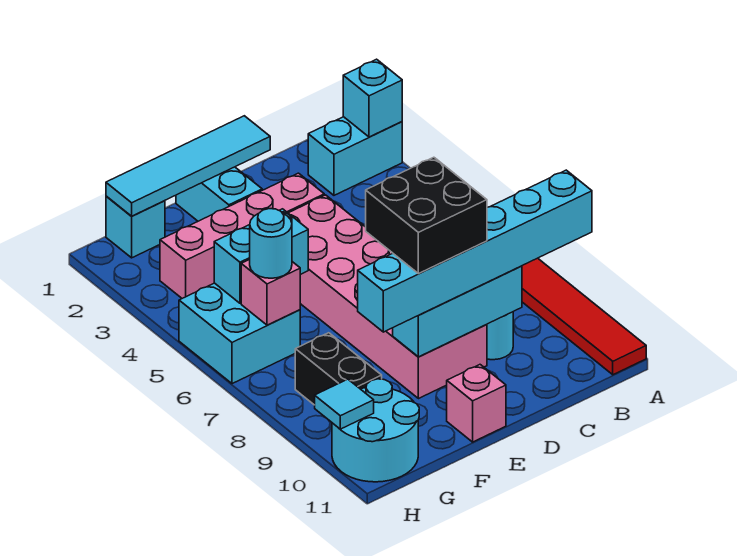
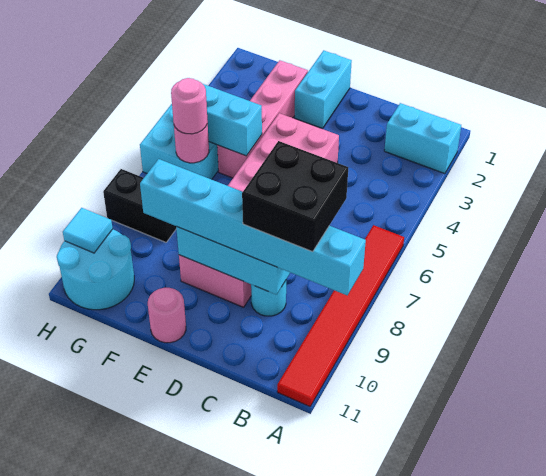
cyan brick A2 level 2 -> none
cyan tile D1:G1 level 2 -> none
pink brick D3:G3 level 1 -> pink brick F2:F5 level 1
black brick D8:E9 level 4 -> black brick B8:C9 level 4
pink brick E11 level 1 -> pink round brick E11 level 1
cyan brick G1 level 1 -> none
pink brick G6 level 2 -> pink round brick G6 level 2
cyan round brick G6 level 3 -> pink round brick G6 level 3
black brick G8:G9 level 1 -> black brick G8:H8 level 1

